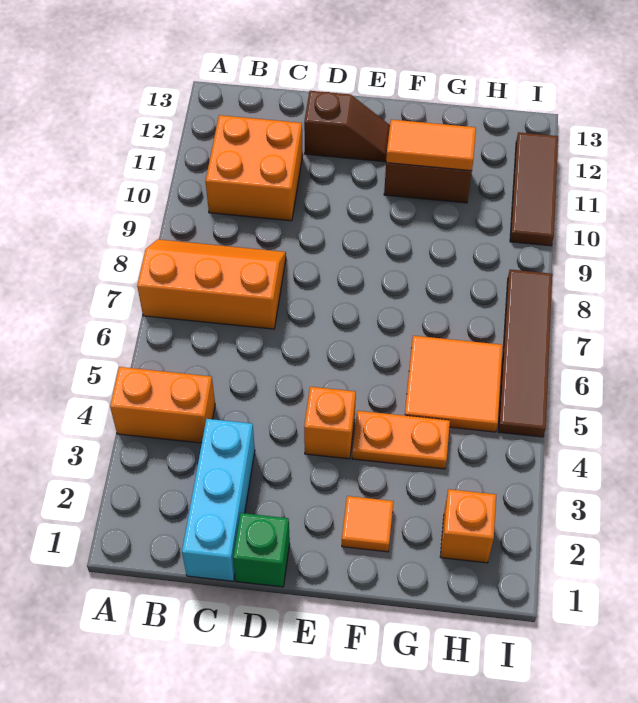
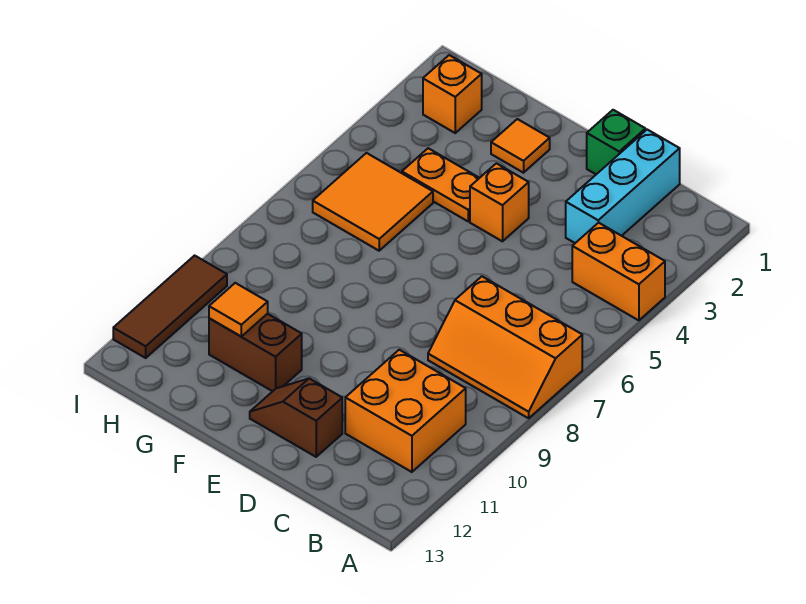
orange tile F11:G11 level 2 -> orange tile G11 level 2
brown tile I5:I8 level 1 -> none

